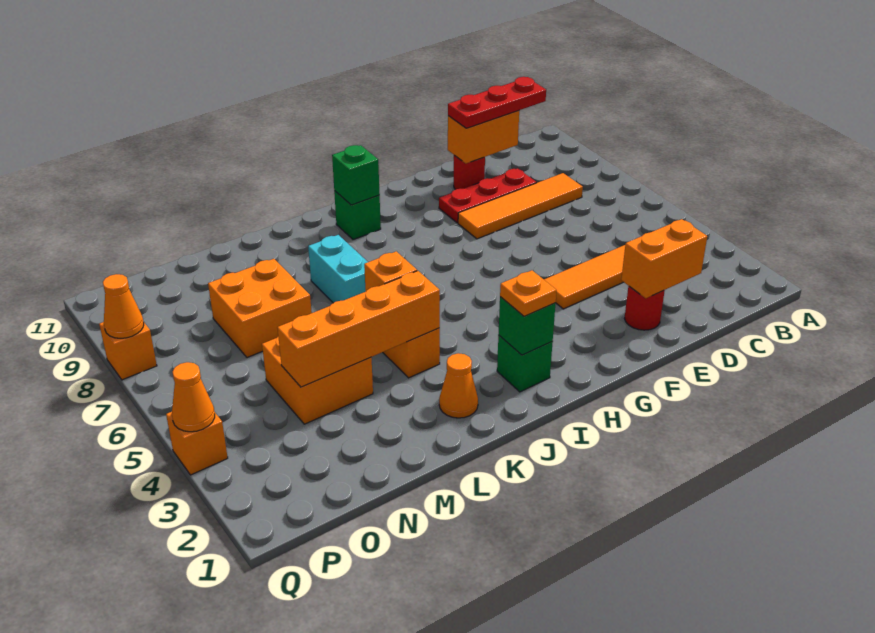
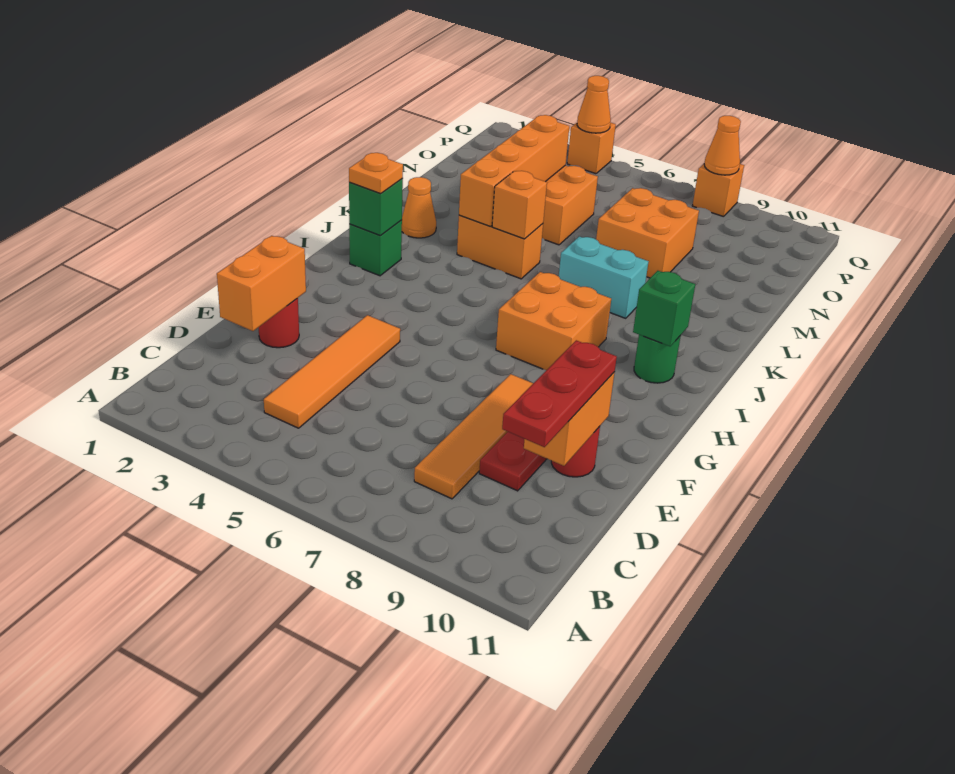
none -> orange brick H7:I8 level 1
green brick I10 level 1 -> green round brick I10 level 1

